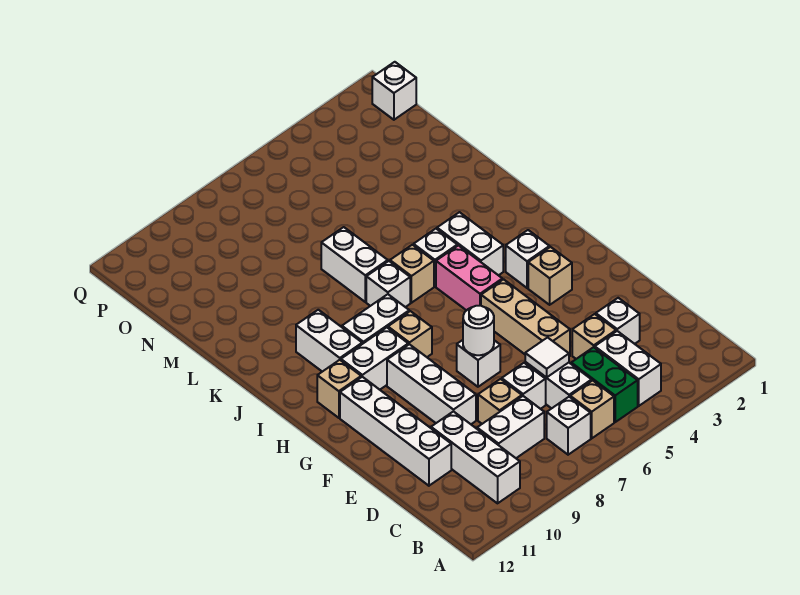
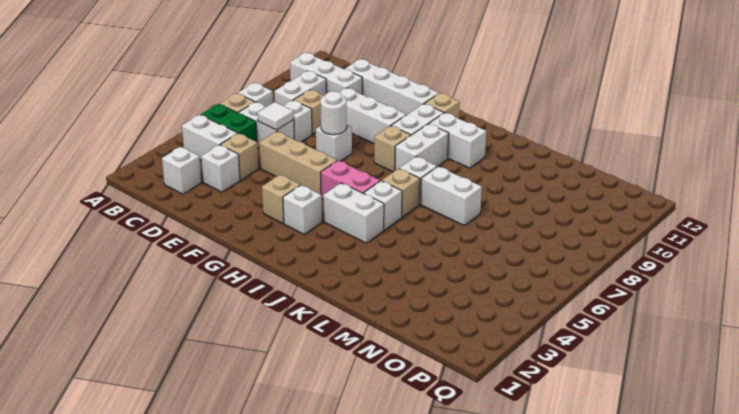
white brick P1 level 1 -> white brick C2 level 1

